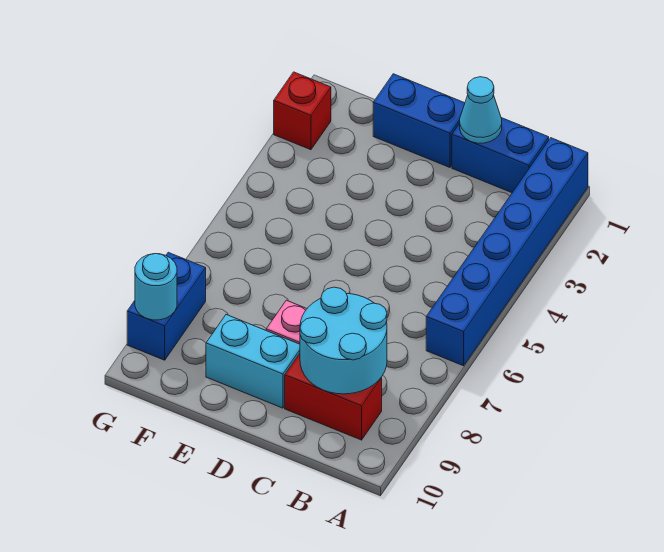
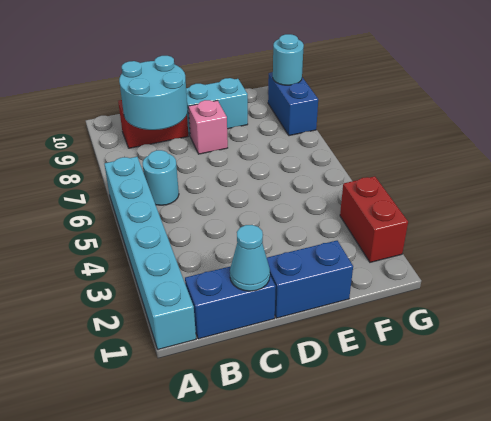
blue brick A1:A6 level 1 -> cyan brick A1:A6 level 1
none -> cyan round brick B6 level 1
red brick G2 level 1 -> red brick G2:G3 level 1

